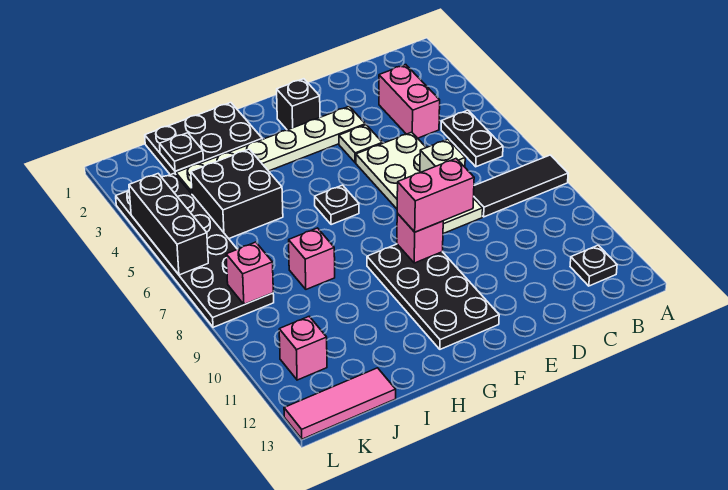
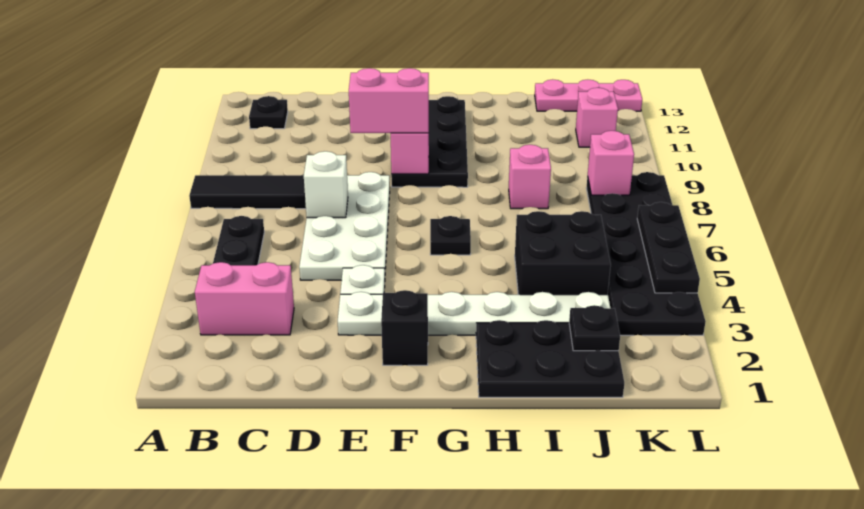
pink brick C3:C4 level 1 -> pink brick B3:C3 level 1
pink tile J13:L13 level 1 -> pink plate J13:L13 level 1
black brick L4:L6 level 2 -> black plate L4:L6 level 2

